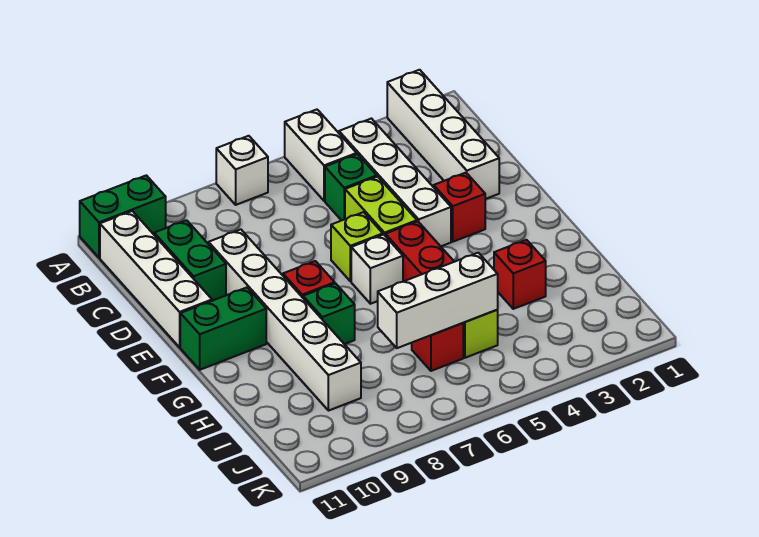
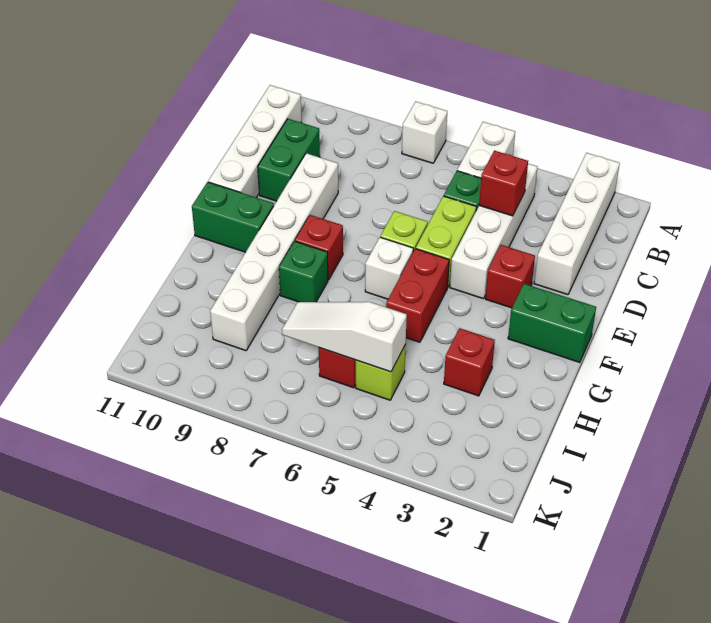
green brick A10:A11 level 1 -> green brick F1:F2 level 1
none -> red brick C4 level 2
white brick I5:I7 level 2 -> white slope I5:I7 level 2 top 5

